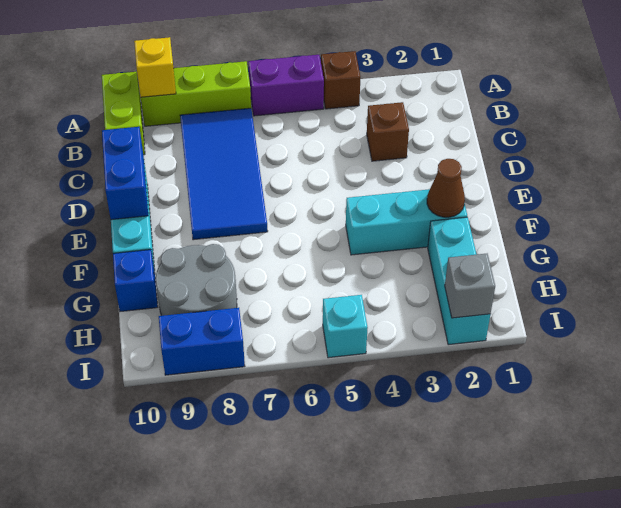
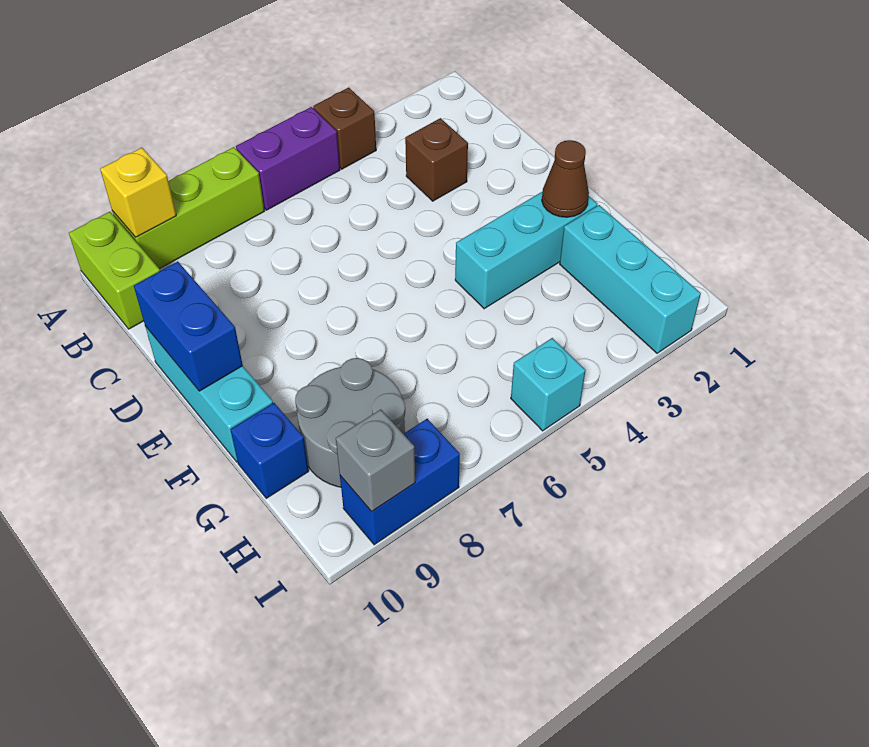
blue tile B7:E8 level 1 -> none
grey brick I2 level 2 -> grey brick I9 level 2

